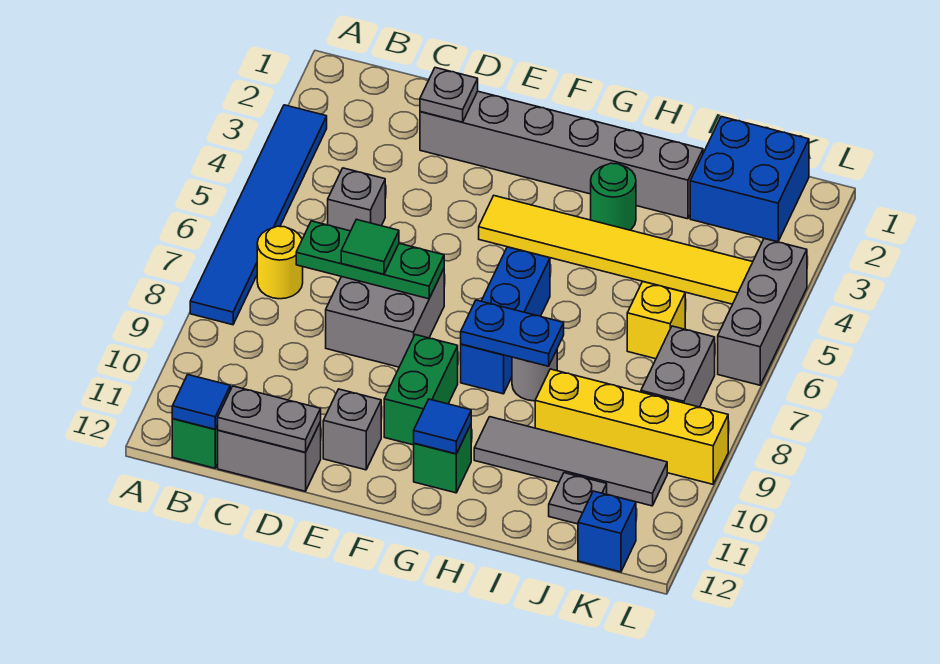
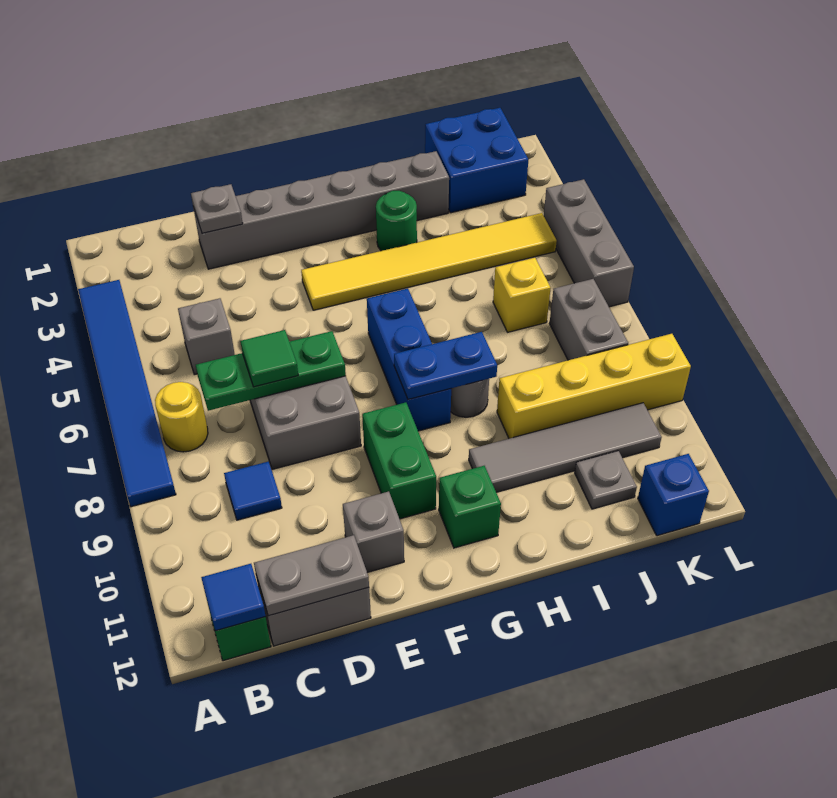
blue tile G11 level 2 -> blue tile C9 level 1

